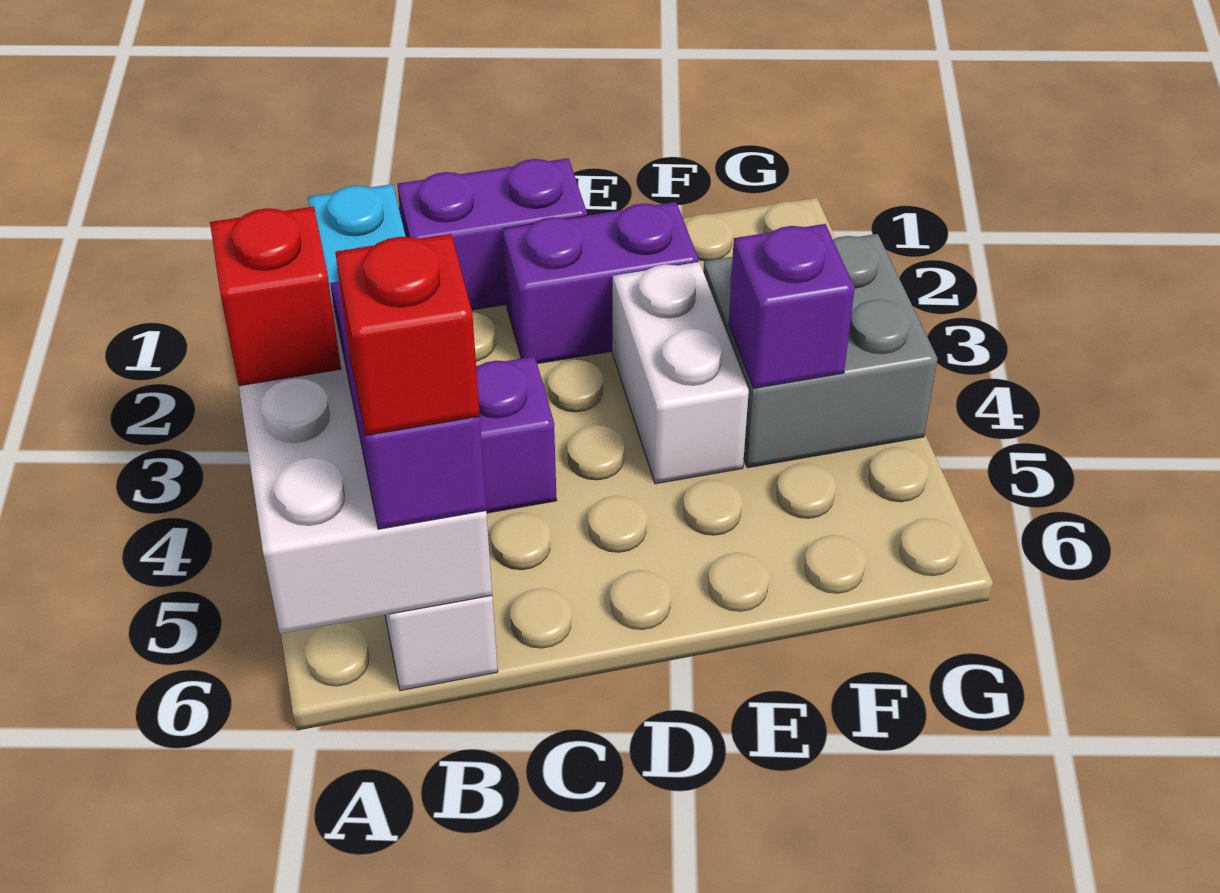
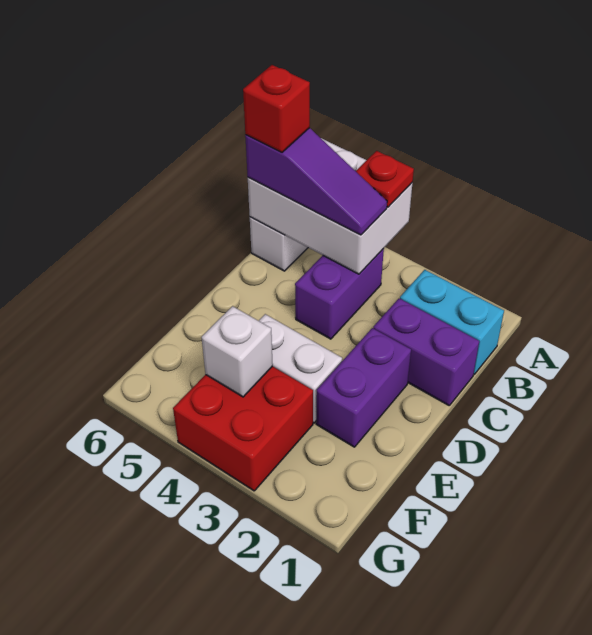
red brick A4 level 3 -> red plate A4 level 3
purple brick C1:D1 level 1 -> purple brick C1:C2 level 1
grey brick F3:G4 level 1 -> red brick F3:G4 level 1
purple brick F4 level 2 -> white brick F4 level 2

